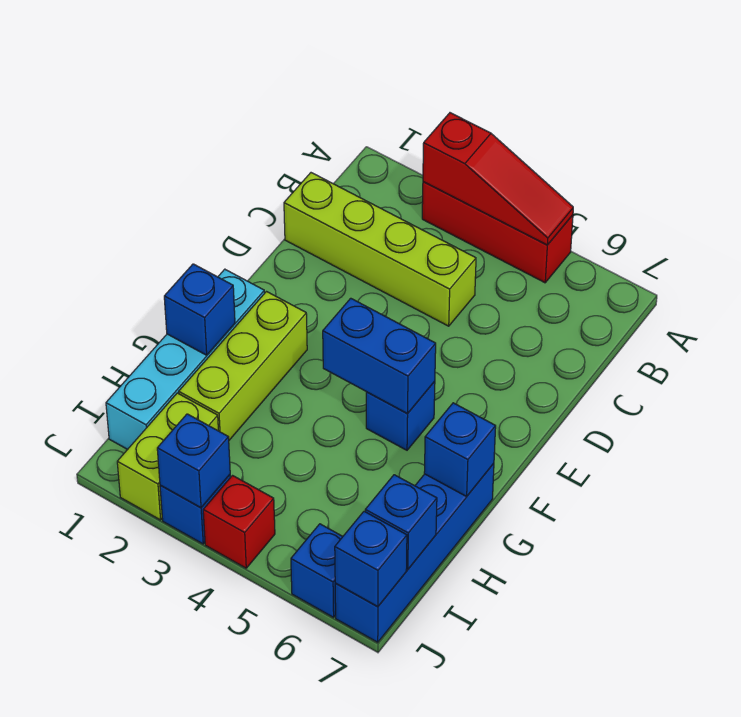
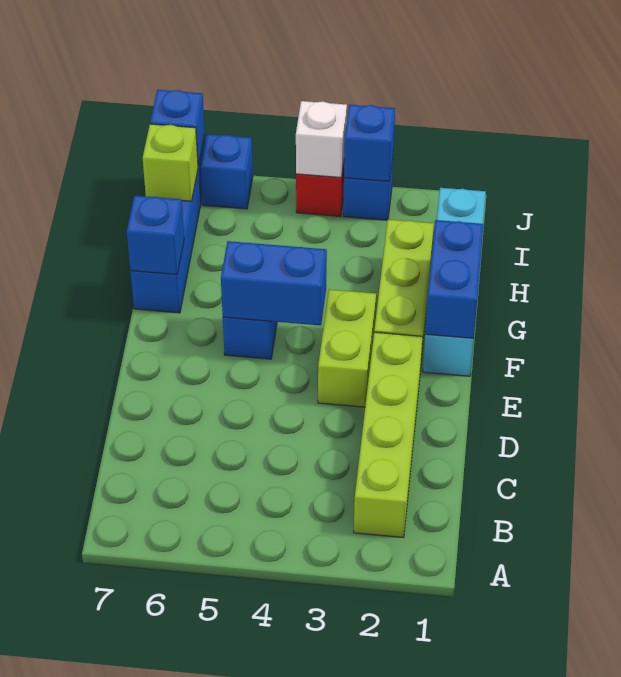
red brick A3:A5 level 1 -> none
red slope A3:A5 level 2 top 3 -> none
lime brick C1:C4 level 1 -> lime brick B2:E2 level 1
blue brick G1 level 2 -> blue brick F1:G1 level 2
lime brick I2:J2 level 1 -> lime brick E3:F3 level 1
blue brick I7 level 2 -> lime brick I7 level 2
none -> white brick J4 level 2

